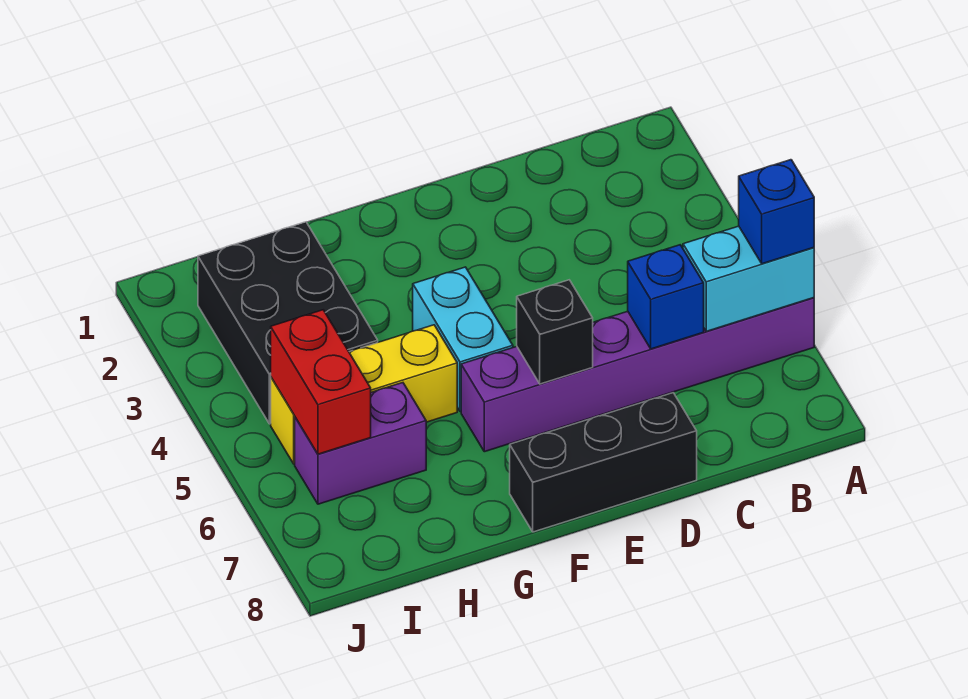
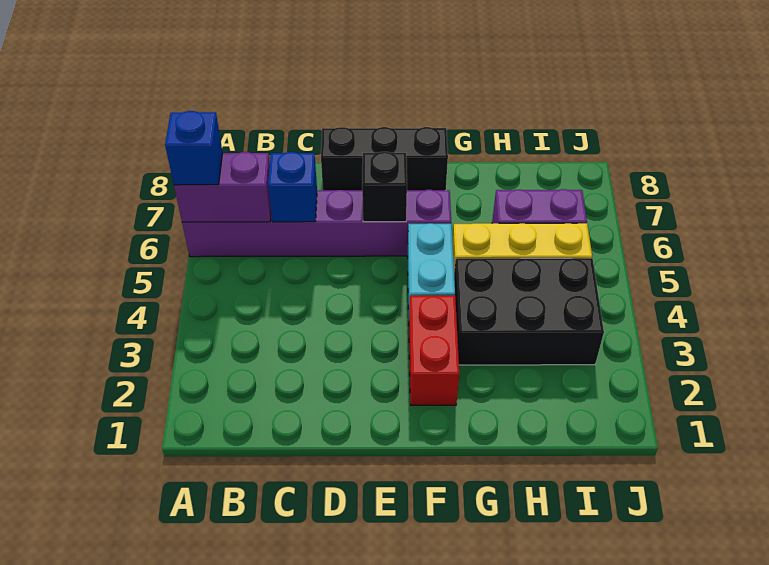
cyan brick A6:B6 level 2 -> purple brick A6:B6 level 2
black brick H2:I4 level 1 -> black brick G3:I4 level 1
red brick I5:I6 level 2 -> red brick F2:F3 level 1

